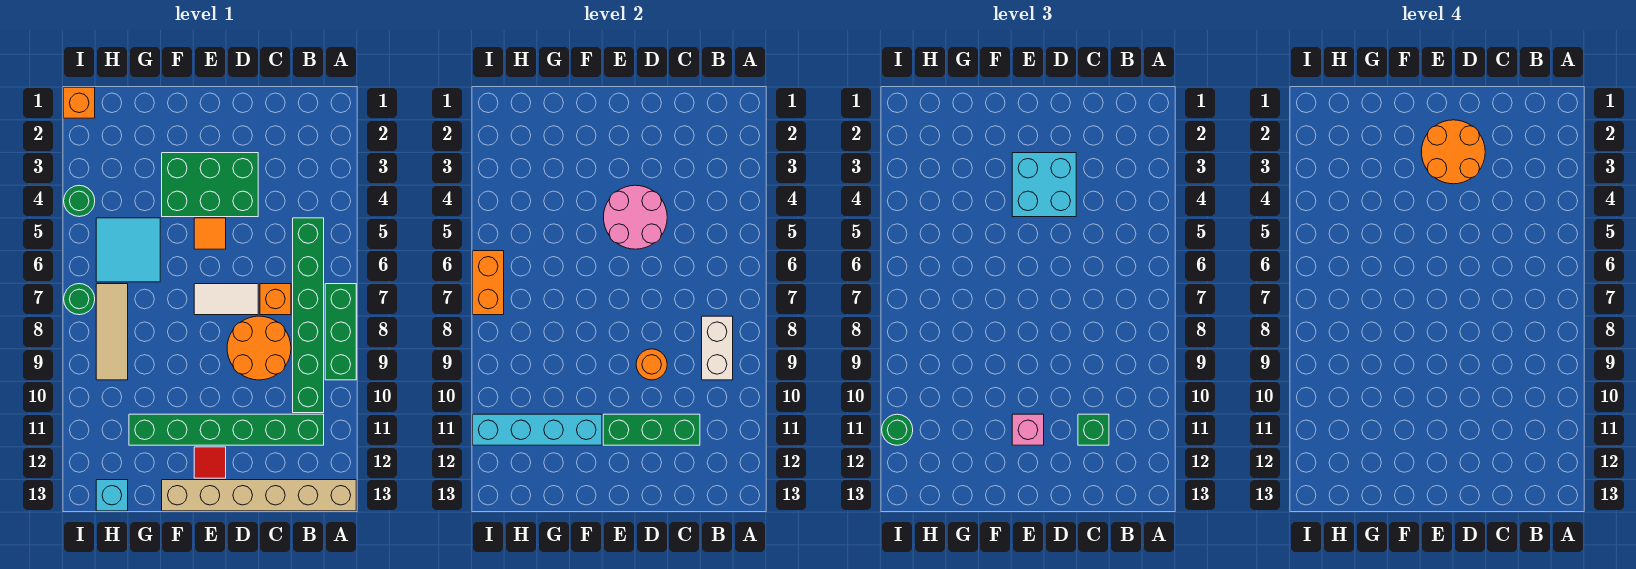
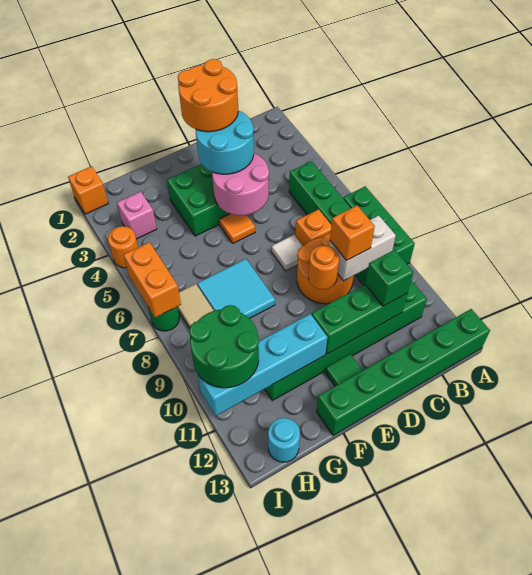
tan brick A13:F13 level 1 -> green brick A13:F13 level 1
white brick B8:B9 level 2 -> white brick B9:C9 level 2
none -> orange brick C9 level 3
cyan brick D3:E4 level 3 -> cyan round brick D3:E4 level 3
white tile D7:E7 level 1 -> white tile D7 level 1
pink brick E11 level 3 -> pink brick H3 level 1
red tile E12 level 1 -> green tile E12 level 1
cyan tile G5:H6 level 1 -> cyan tile F7:G8 level 1
cyan brick H13 level 1 -> cyan round brick H13 level 1
green round brick I4 level 1 -> orange round brick I4 level 1
green round brick I11 level 3 -> green round brick H10:I11 level 3

